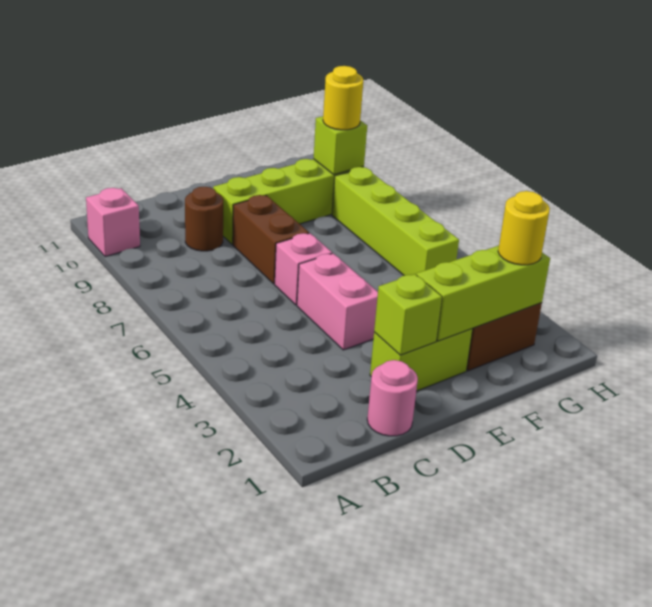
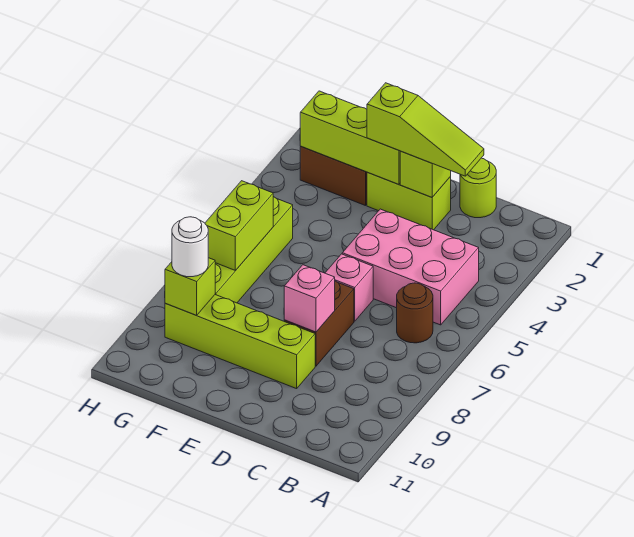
pink brick A10 level 1 -> pink brick D8 level 2
pink round brick C1 level 1 -> lime round brick C1 level 1
none -> lime slope C2:E2 level 3 top E
brown round brick C9 level 1 -> brown round brick B6 level 1
pink brick D4:D5 level 1 -> pink brick B4:D5 level 1
yellow round brick G2 level 3 -> none
none -> lime brick G6:G7 level 2
yellow round brick G9 level 3 -> white round brick G9 level 3

